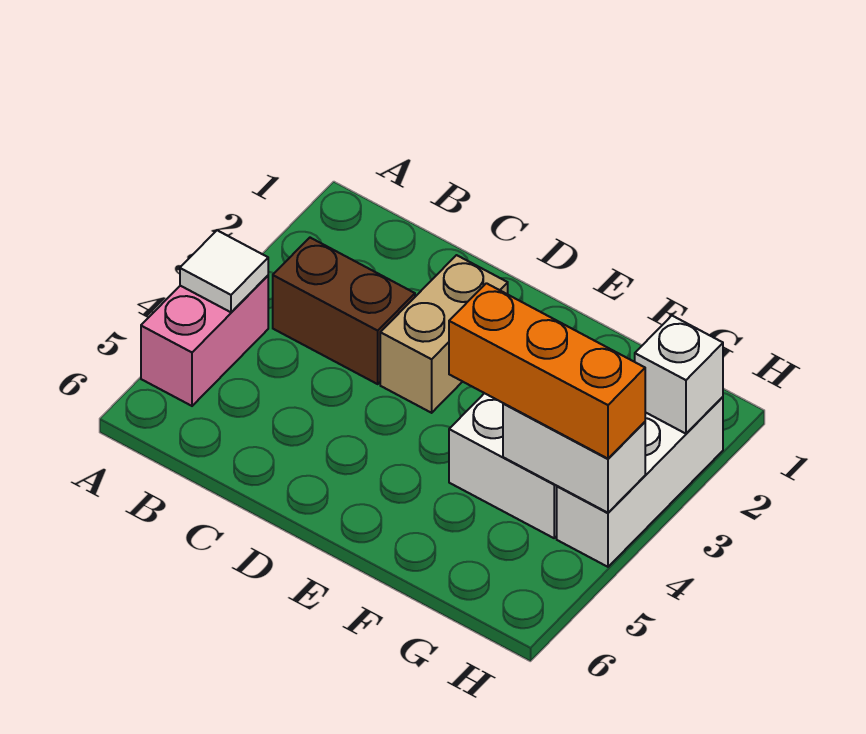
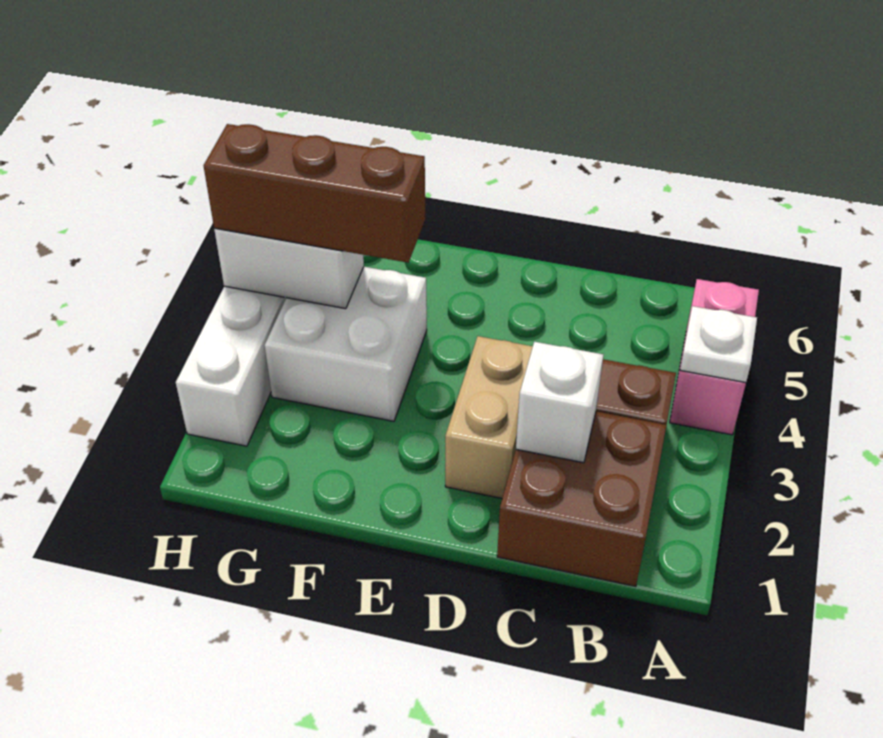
white tile A4 level 2 -> white plate A4 level 2
none -> brown brick B1:C2 level 1
orange brick F4:H4 level 3 -> brown brick F4:H4 level 3
white brick H2 level 2 -> white brick C2 level 2

